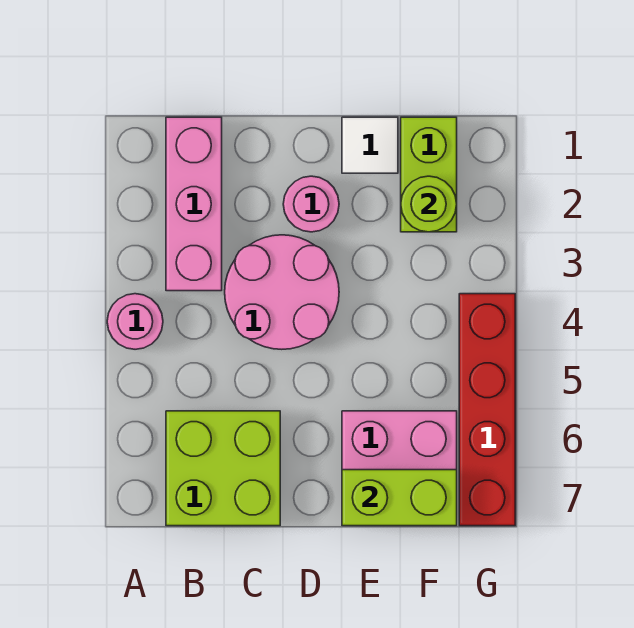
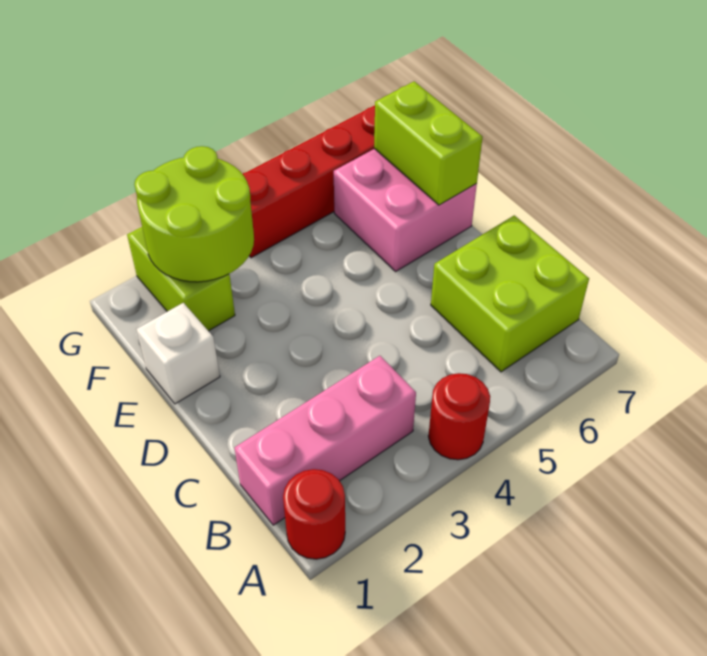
none -> red round brick A1 level 1
pink round brick A4 level 1 -> red round brick A4 level 1
pink round brick C3:D4 level 1 -> none
pink round brick D2 level 1 -> none
white tile E1 level 1 -> white brick E1 level 1
lime brick F1:F2 level 1 -> lime brick F2:G2 level 1
lime round brick F2 level 2 -> lime round brick F2:G3 level 2

